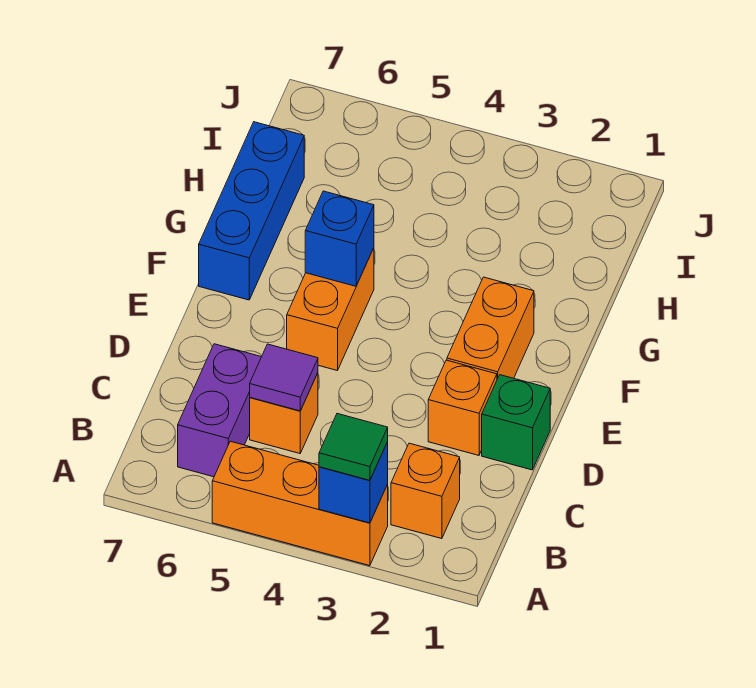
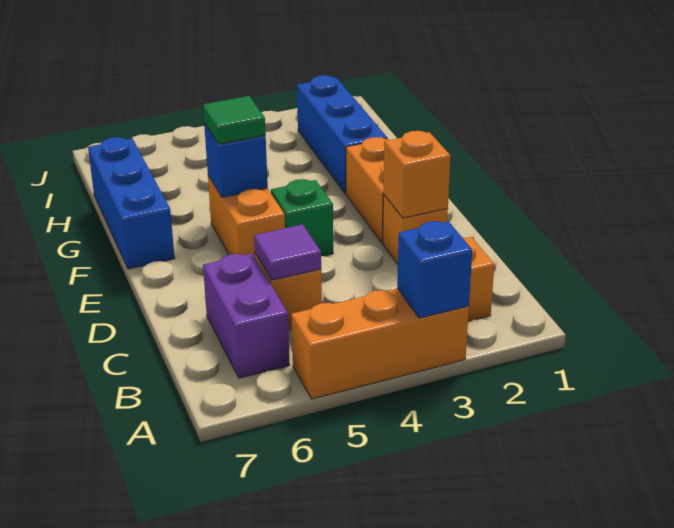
green tile A3 level 3 -> green tile F5 level 3
green brick D1 level 1 -> green brick E4 level 1
none -> orange brick D2 level 2
none -> blue brick G2:I2 level 1

